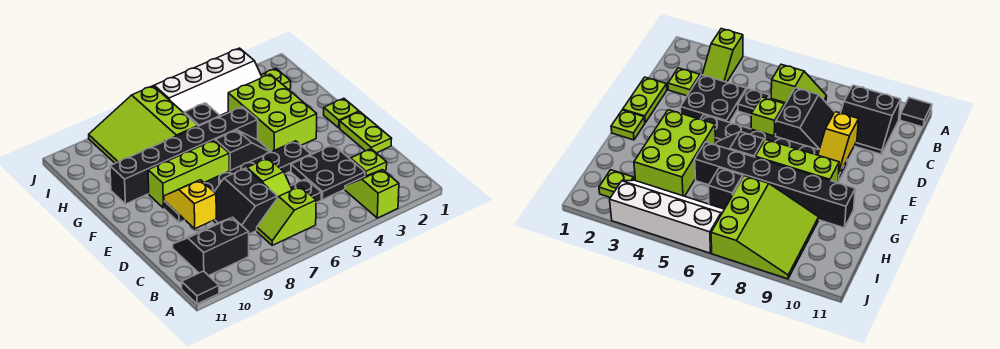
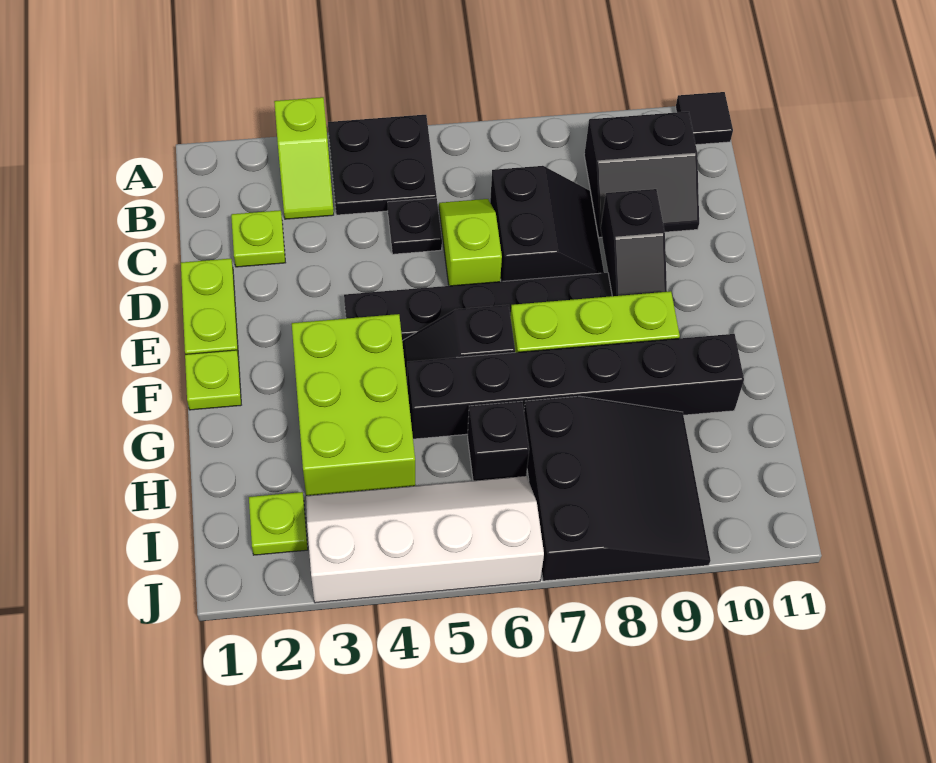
lime slope B6:B7 level 1 top 6 -> none
black plate C3:D4 level 1 -> black plate A4:B5 level 1
yellow slope D9:E9 level 2 top D -> black slope D9:E9 level 2 top D
lime slope H7:J9 level 1 top 7 -> black slope H7:J9 level 1 top 7

